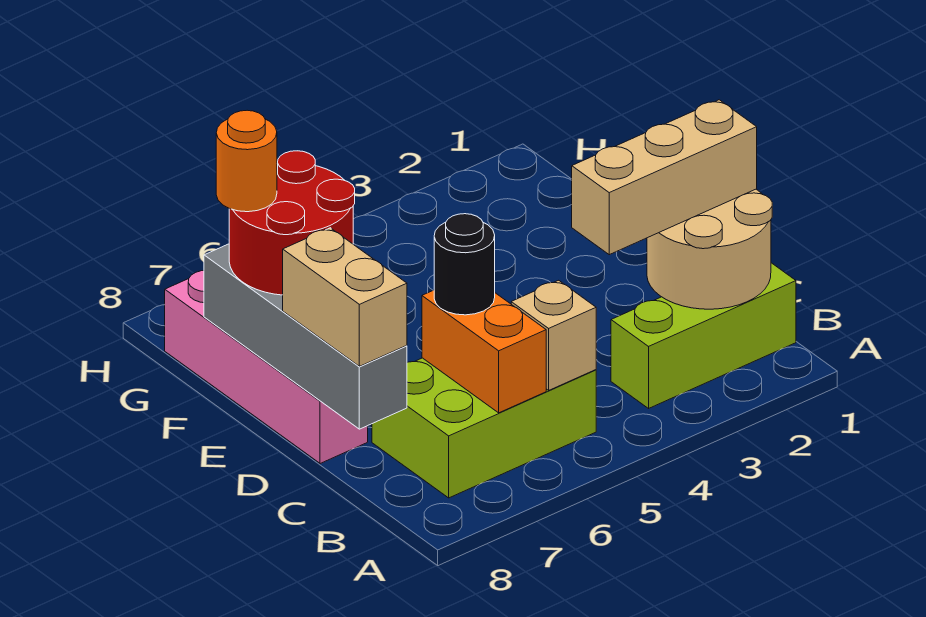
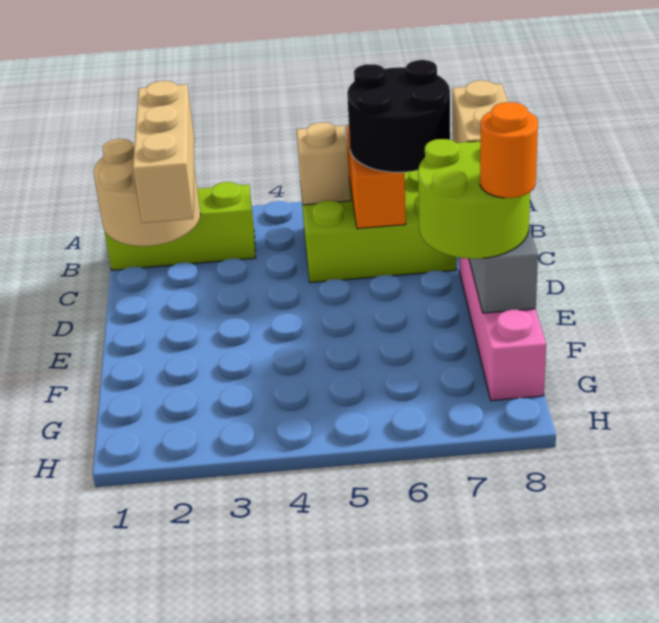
tan brick C1:C3 level 3 -> tan brick B2:D2 level 3
black round brick C6 level 3 -> black round brick B6:C7 level 3
red round brick E7:F8 level 3 -> lime round brick E7:F8 level 3

